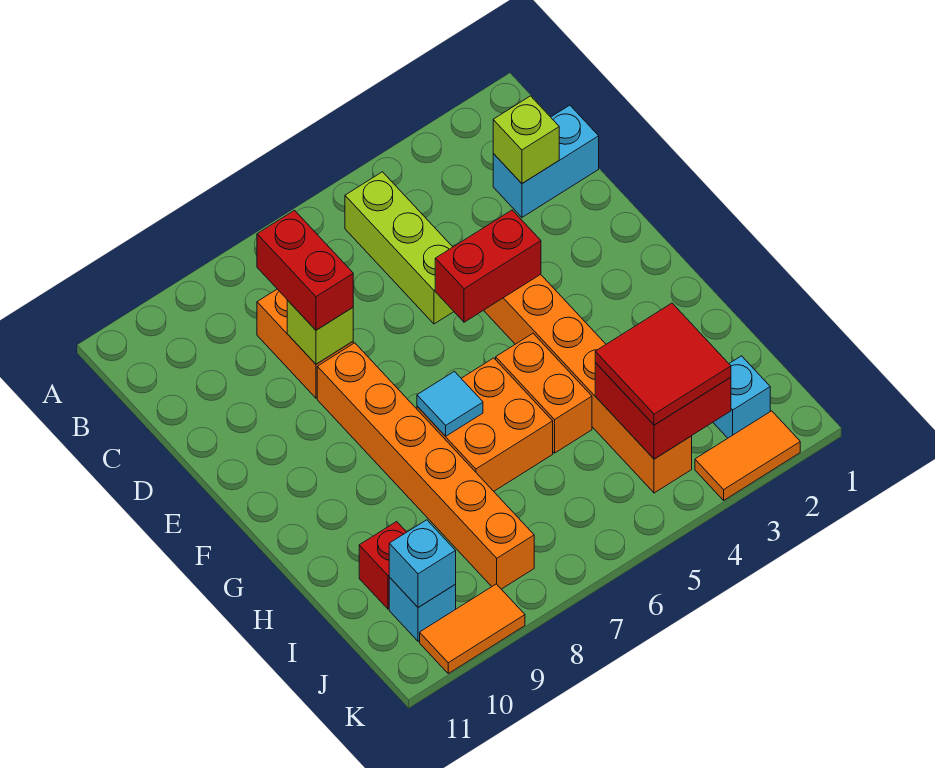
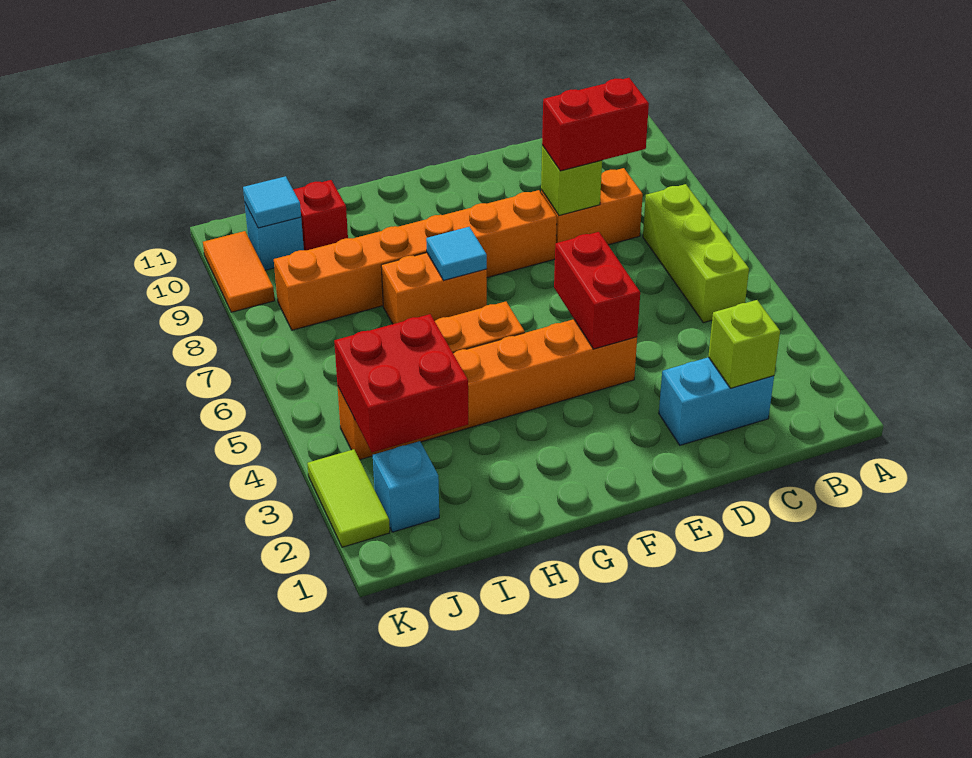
lime brick B5:D5 level 1 -> lime brick B5:B7 level 1
cyan brick C1:C2 level 1 -> cyan brick C2:D2 level 1
orange brick G6:H7 level 1 -> orange brick G7:H7 level 1
red tile I3:J4 level 3 -> none
cyan brick J10 level 2 -> cyan tile J10 level 2
orange tile K2:K3 level 1 -> lime tile K2:K3 level 1

